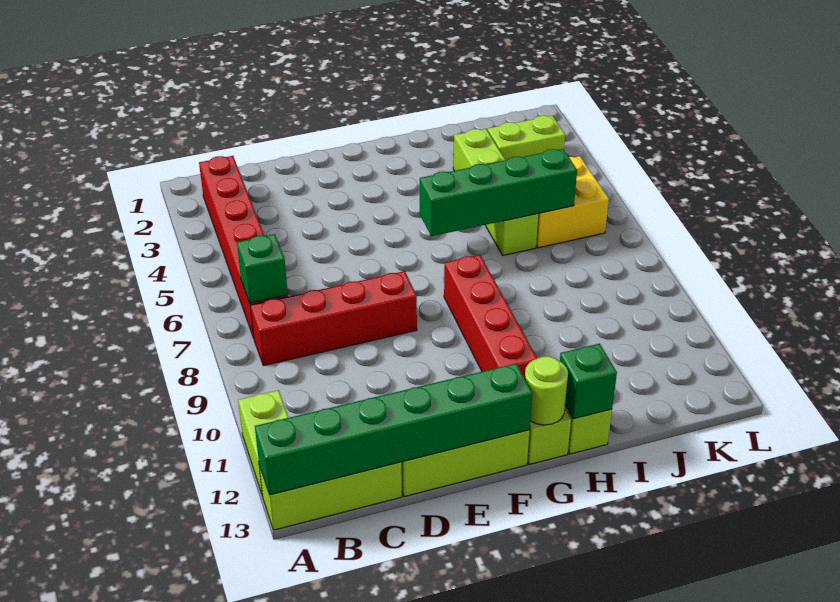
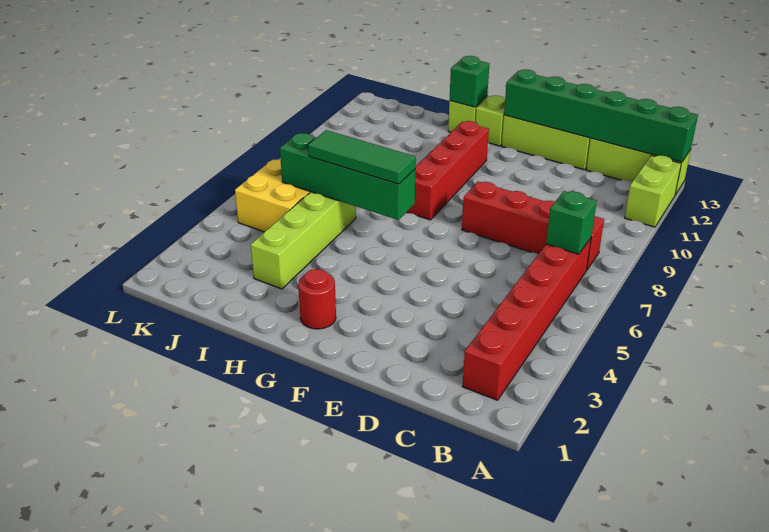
none -> red round brick G2 level 1
none -> green tile G6:I6 level 3
lime round brick G13 level 2 -> none
lime brick J3:K3 level 1 -> none

